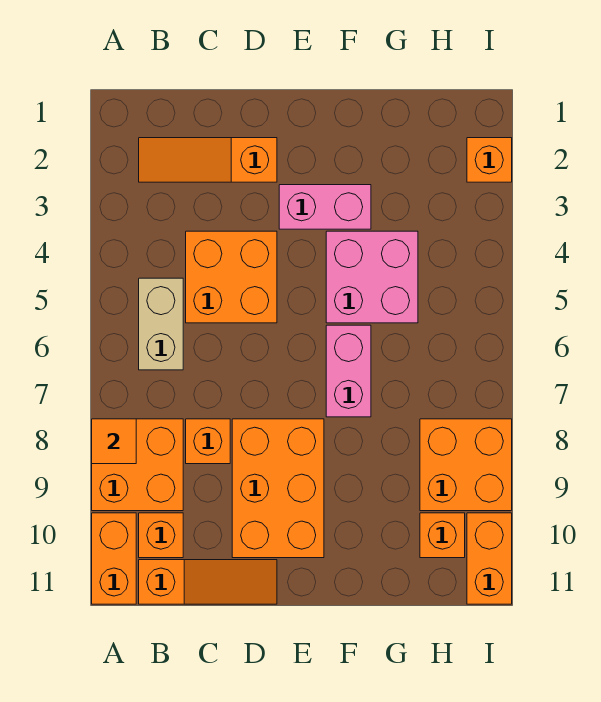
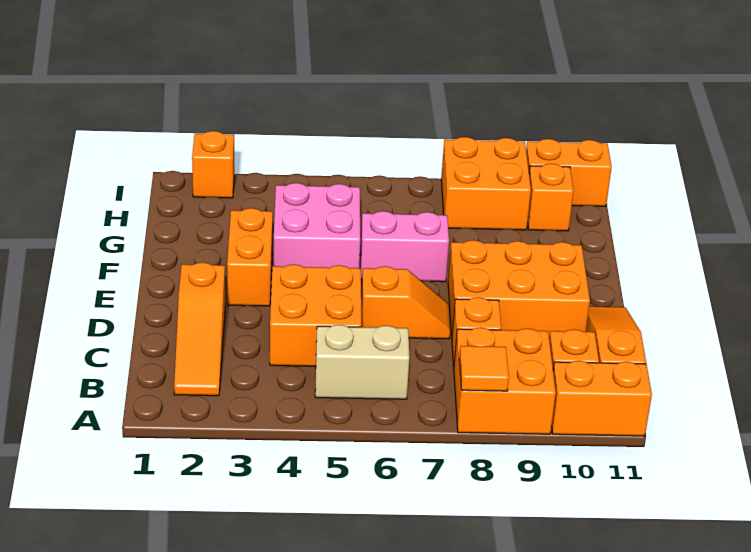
none -> orange slope D6:D7 level 1 top 6
pink brick E3:F3 level 1 -> orange brick E3:F3 level 1

